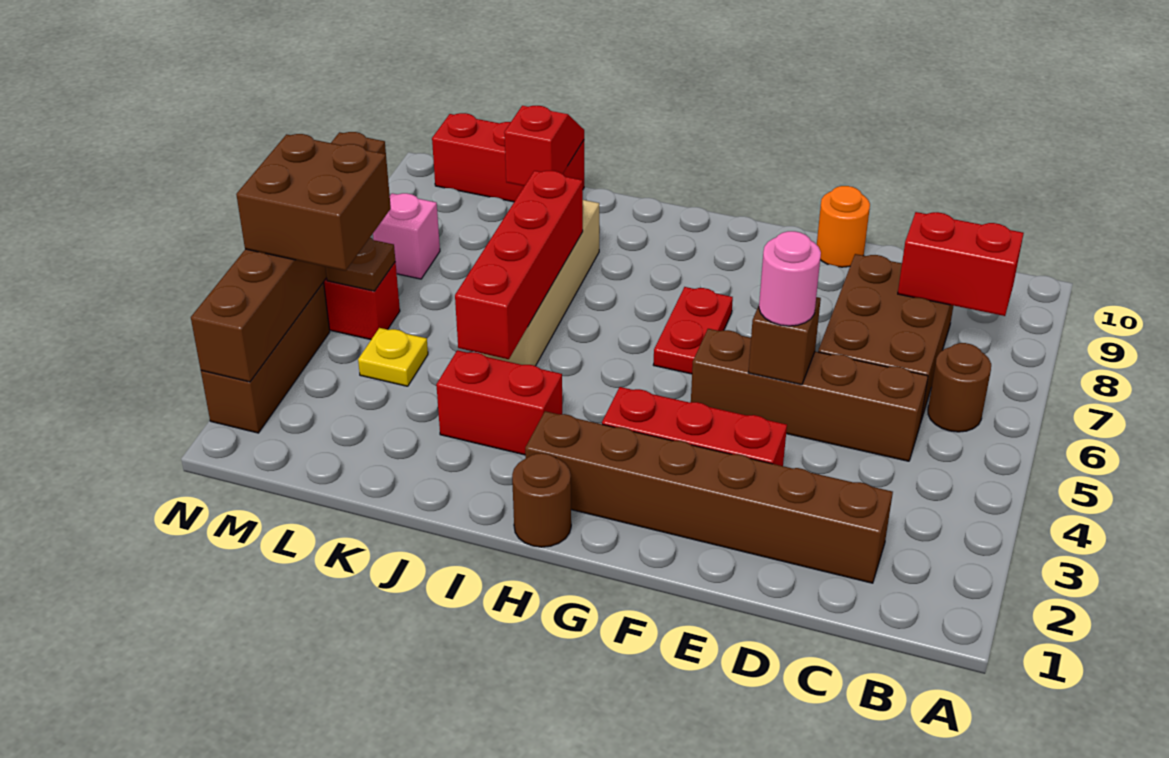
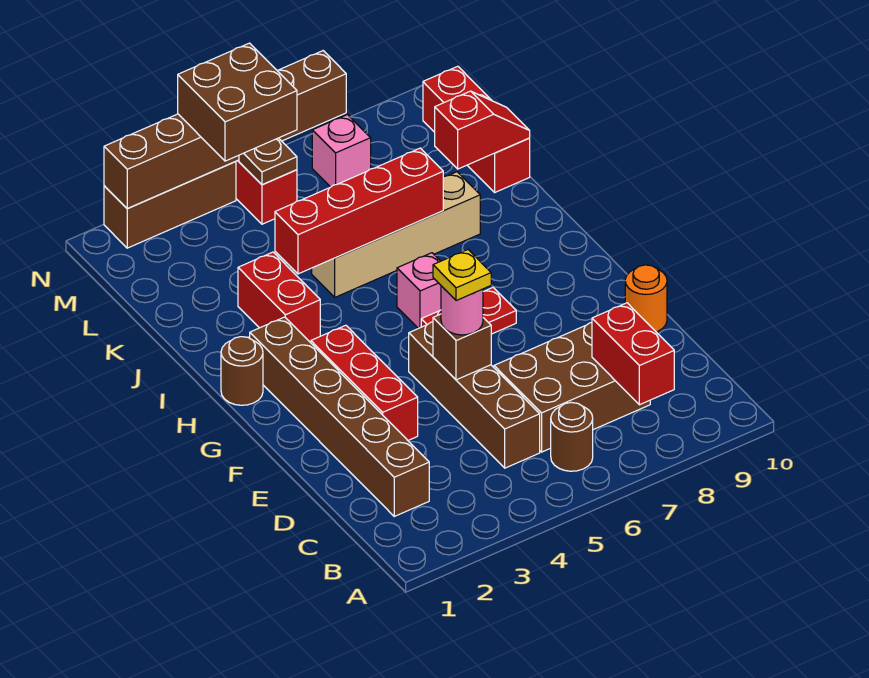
none -> pink brick H6 level 1
yellow plate L4 level 1 -> yellow plate E5 level 4

